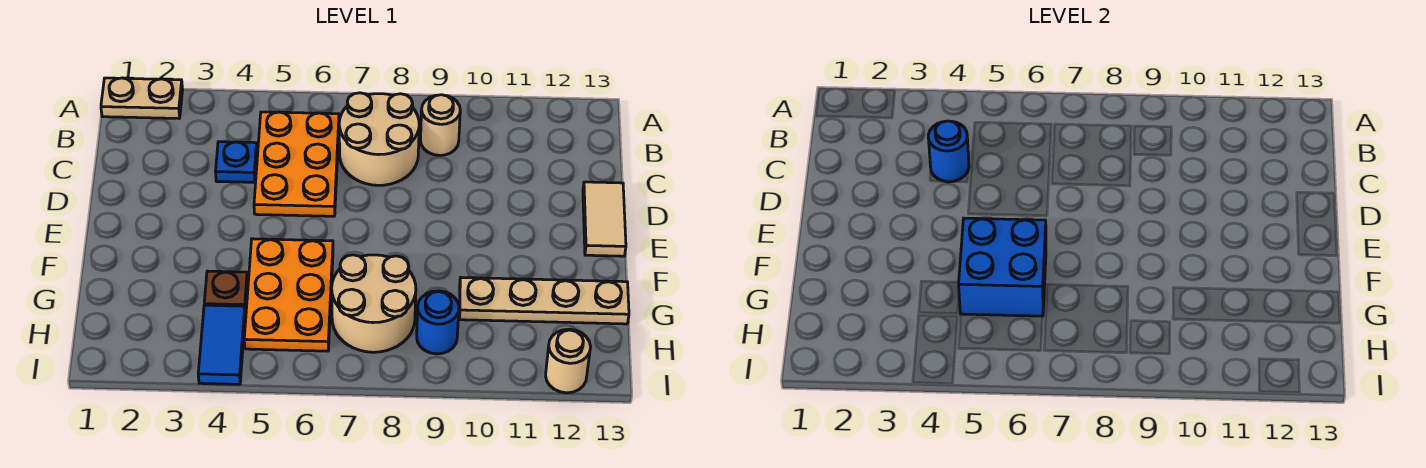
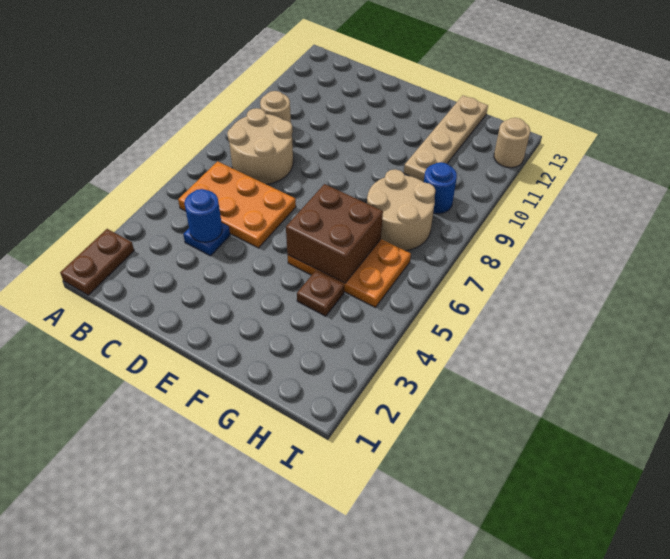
tan plate A1:A2 level 1 -> brown plate A1:A2 level 1
tan tile D13:E13 level 1 -> none
blue brick F5:G6 level 2 -> brown brick F5:G6 level 2
blue tile H4:I4 level 1 -> none

